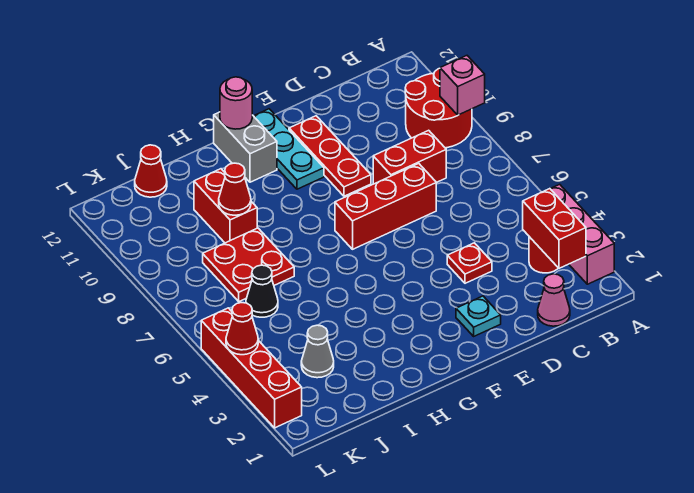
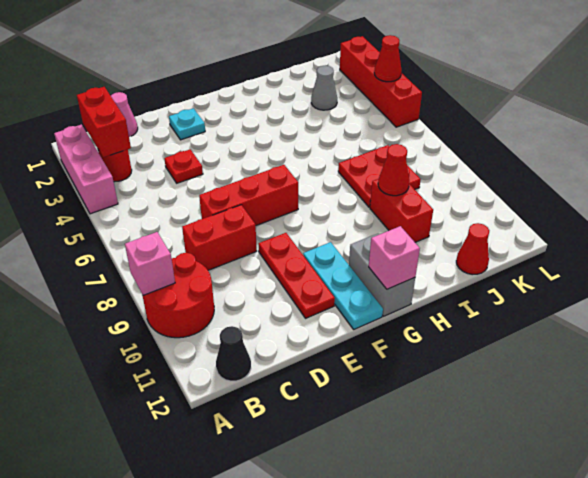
pink round brick G12 level 2 -> pink brick G12 level 2
black cone J6 level 1 -> black cone B12 level 1

